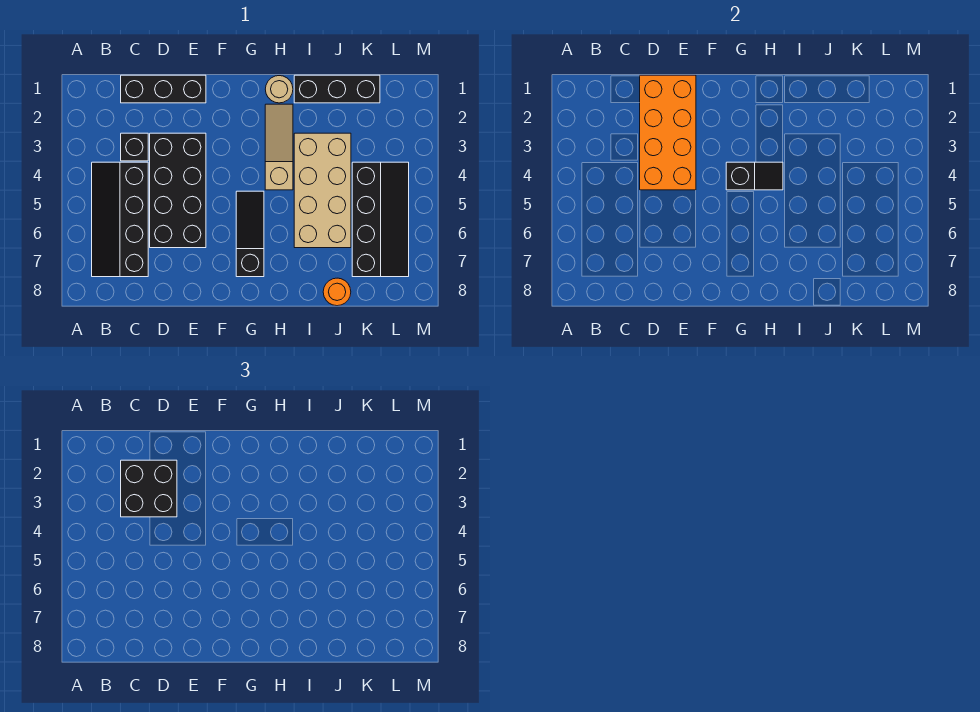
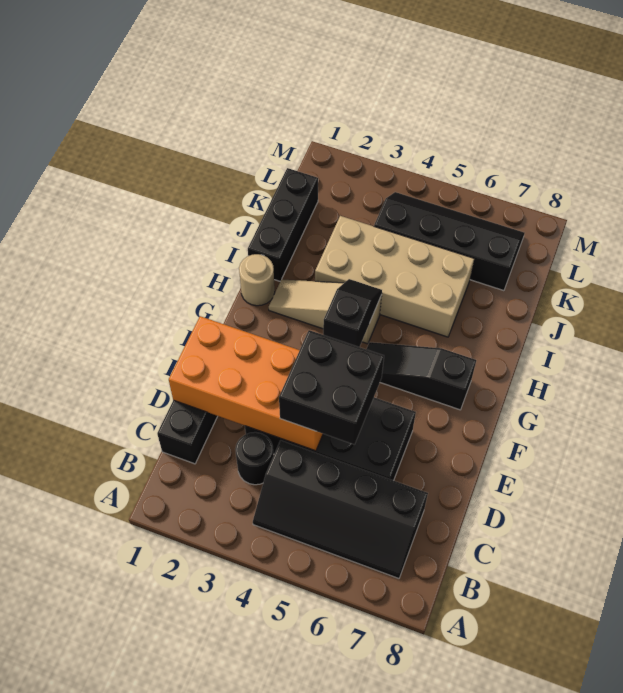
black brick C2:D3 level 3 -> black brick D4:E5 level 3
black brick C3 level 1 -> black round brick C3 level 1
orange round brick J8 level 1 -> none

